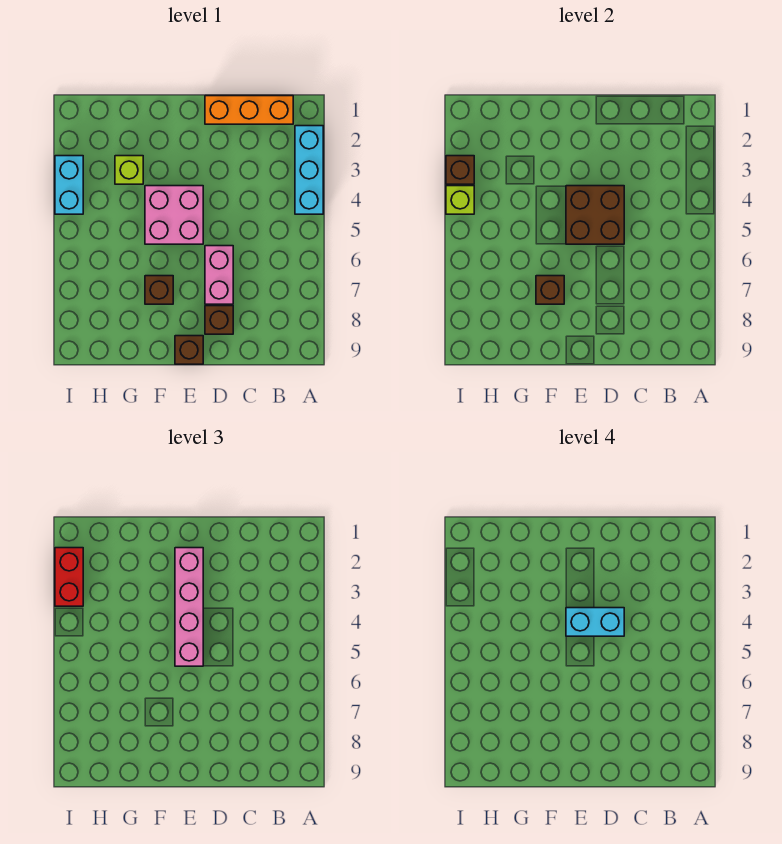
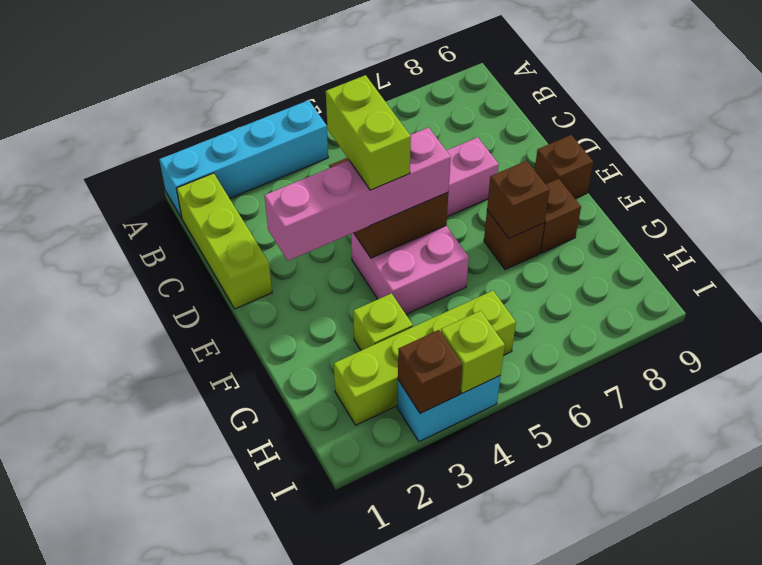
cyan brick A2:A4 level 1 -> cyan brick A1:A4 level 1
orange brick B1:D1 level 1 -> lime brick B1:D1 level 1
cyan brick D4:E4 level 4 -> lime brick D4:E4 level 4
brown brick D8 level 1 -> brown brick F8 level 1
none -> lime brick H2:H5 level 1
red brick I2:I3 level 3 -> none

